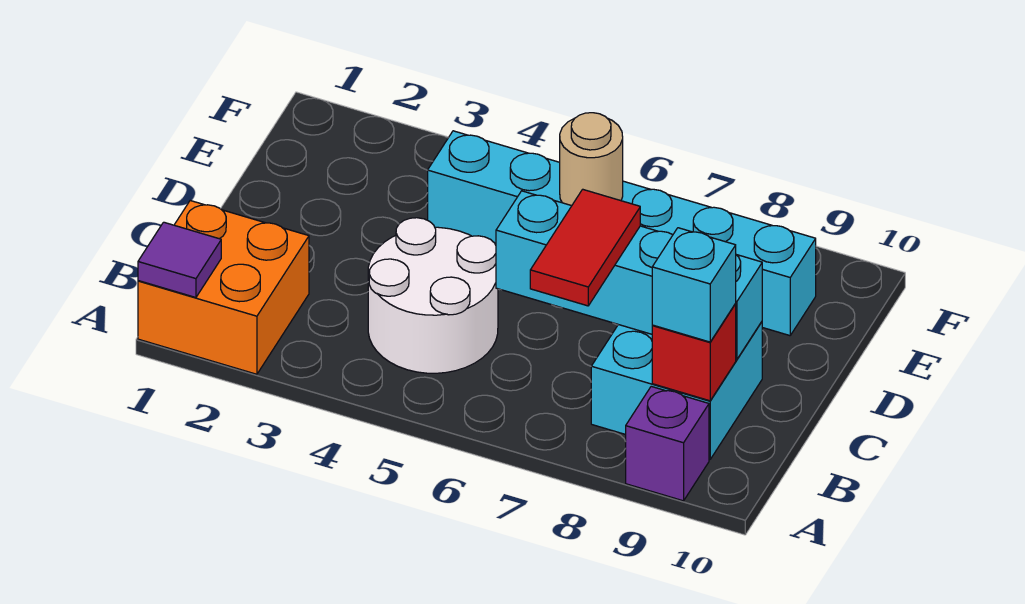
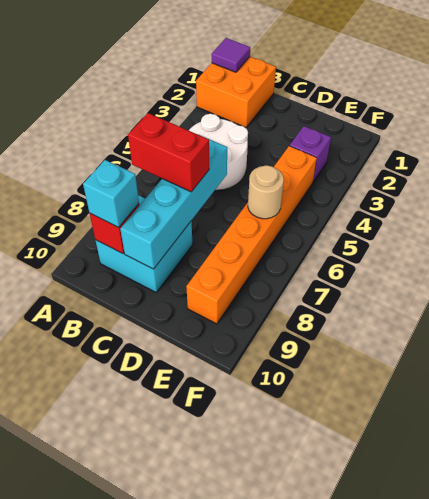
purple brick A9 level 1 -> purple brick E3 level 1
red tile B7:C7 level 3 -> red brick B7:C7 level 3
cyan brick E4:E9 level 1 -> orange brick E4:E9 level 1

